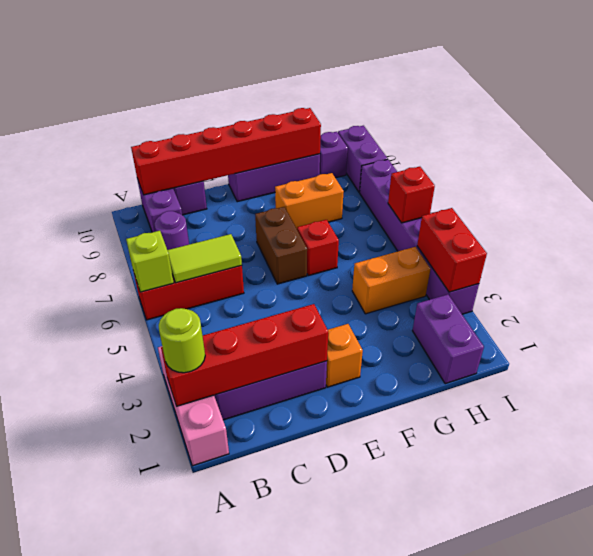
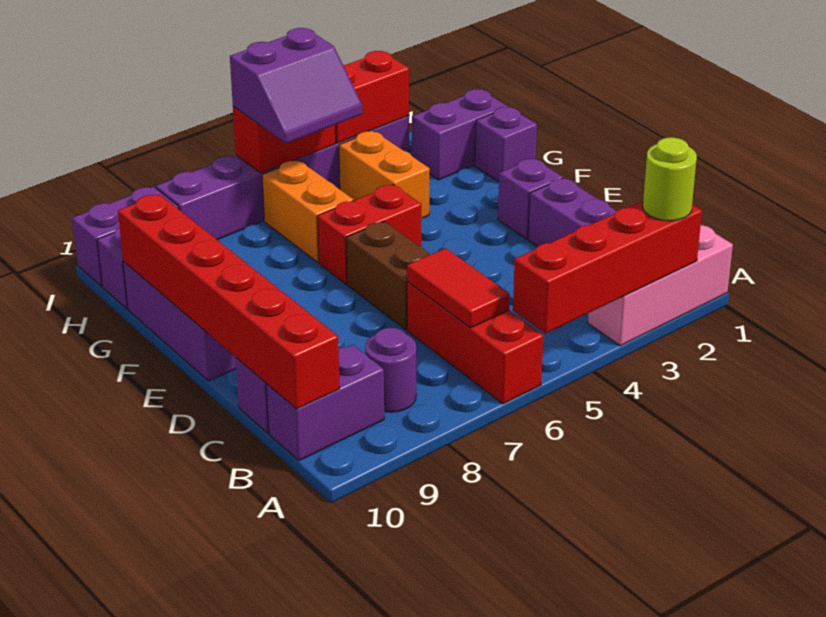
red brick A2:D2 level 2 -> red brick A2:A5 level 2
lime brick A6 level 2 -> none
lime tile B6:C6 level 2 -> red tile B6:C6 level 2
orange brick E2 level 1 -> purple brick E2 level 1
brown brick E6:E7 level 1 -> brown brick D6:E6 level 1
red brick F6 level 1 -> red brick F5:F6 level 1
orange brick F8:G8 level 1 -> orange brick G6:H6 level 1
none -> purple brick G1 level 1
none -> purple slope H5:I6 level 3 top I
red brick I6 level 2 -> red brick I5:I6 level 2

